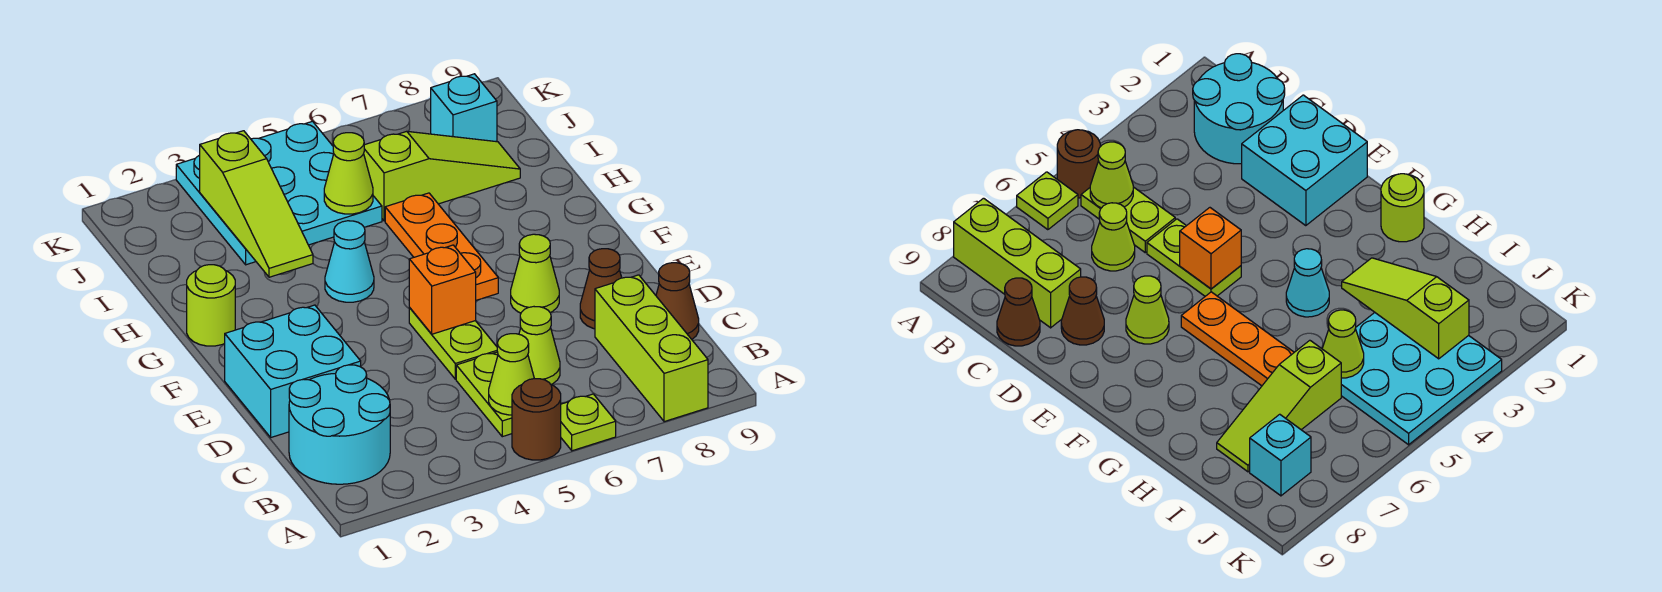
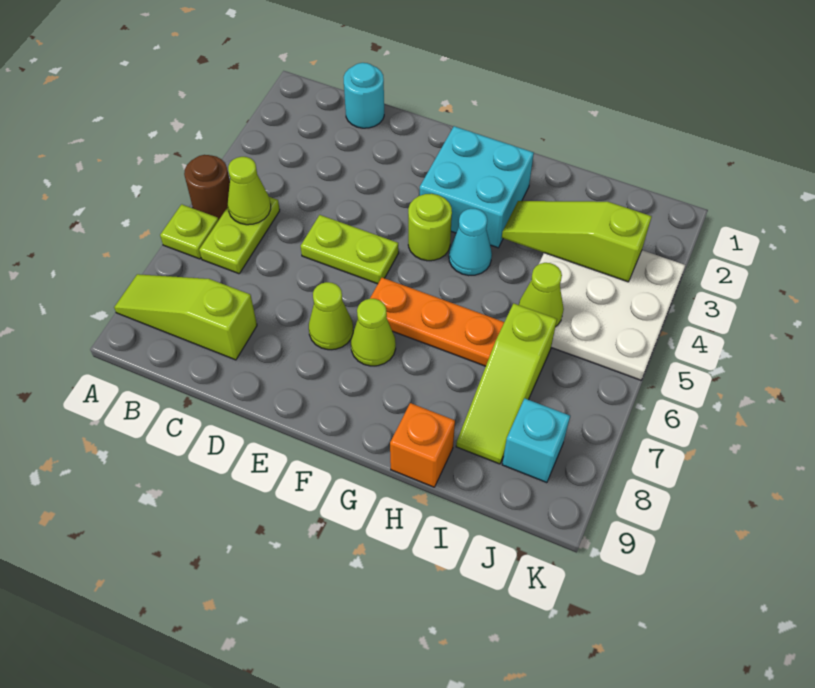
lime brick A8:C8 level 1 -> lime slope A8:C8 level 1 top C
cyan round brick B1:C2 level 1 -> cyan round brick C1 level 1
lime plate B5:C5 level 1 -> lime plate B5:B6 level 1
lime cone C6 level 1 -> lime cone F7 level 1
brown cone C9 level 1 -> none
cyan brick D1:E2 level 1 -> cyan brick F2:G3 level 1
brown cone D8 level 1 -> none
orange brick E5 level 2 -> orange brick H9 level 1
lime round brick G1 level 1 -> lime round brick F4 level 1
cyan plate I3:K5 level 1 -> white plate I3:K5 level 1

